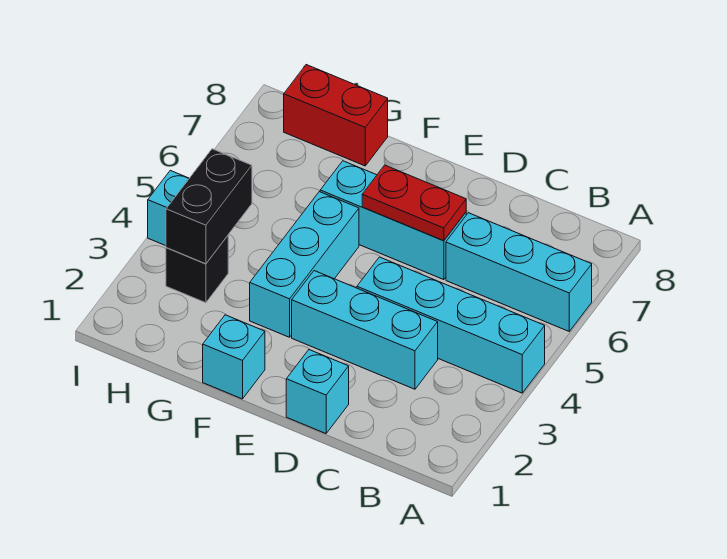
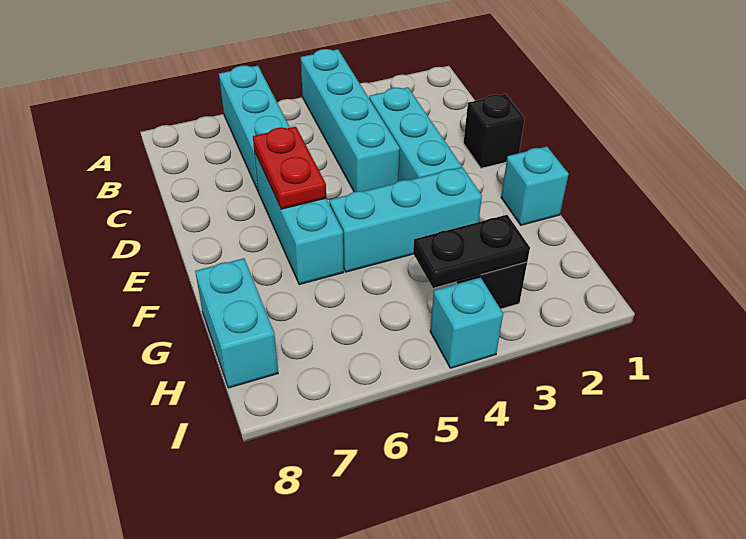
cyan brick D1 level 1 -> black brick D1 level 1
red brick G8:H8 level 1 -> cyan brick G8:H8 level 1
black brick H3:H4 level 2 -> black plate H3:H4 level 2

